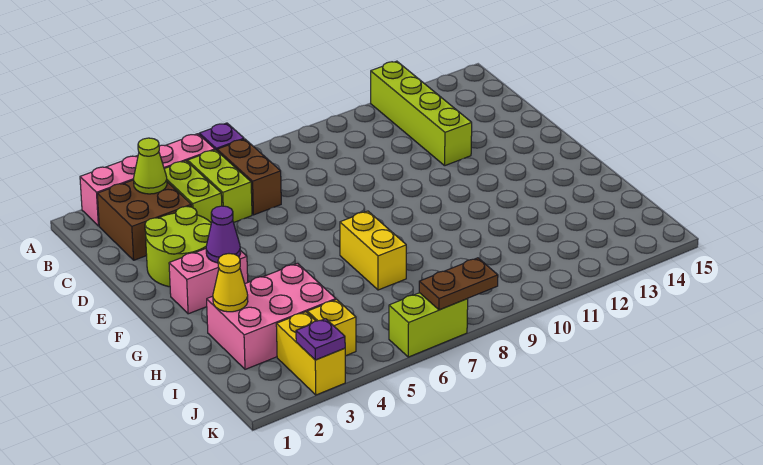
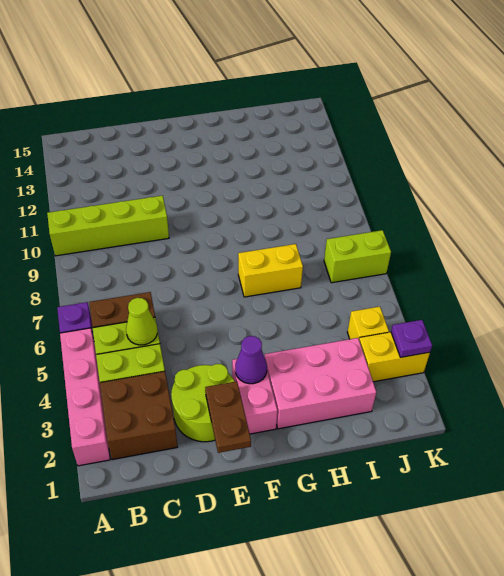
lime brick A12:D12 level 1 -> lime brick A10:D10 level 1
lime cone B3 level 2 -> lime cone C5 level 2
pink brick H2:I4 level 1 -> pink brick G2:I3 level 1
yellow cone H2 level 2 -> none
lime brick K6:K7 level 1 -> lime brick J7:K7 level 1
brown plate K7:K8 level 2 -> brown plate E1:E2 level 2

